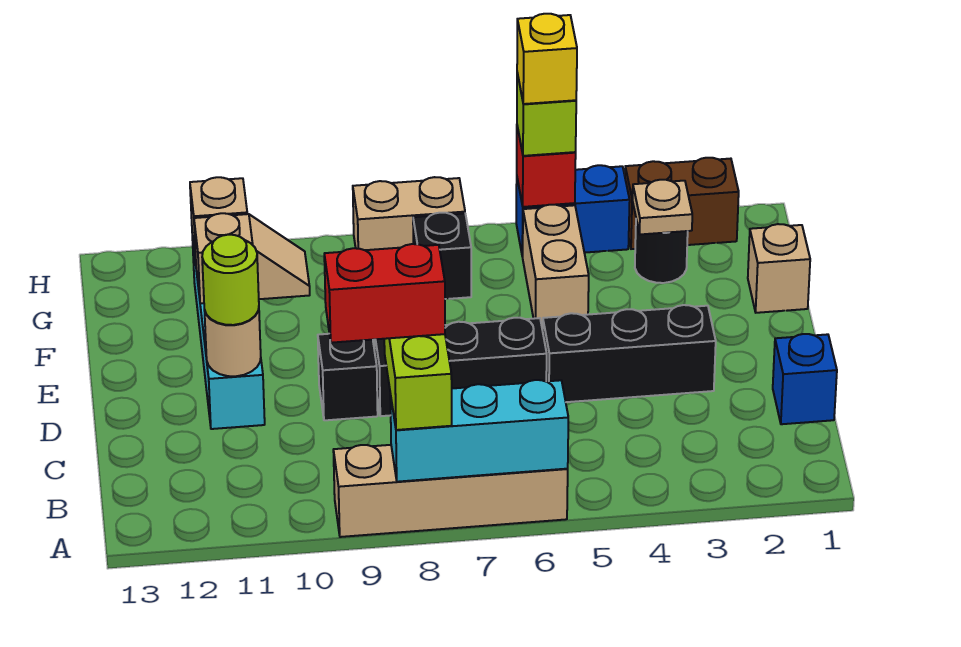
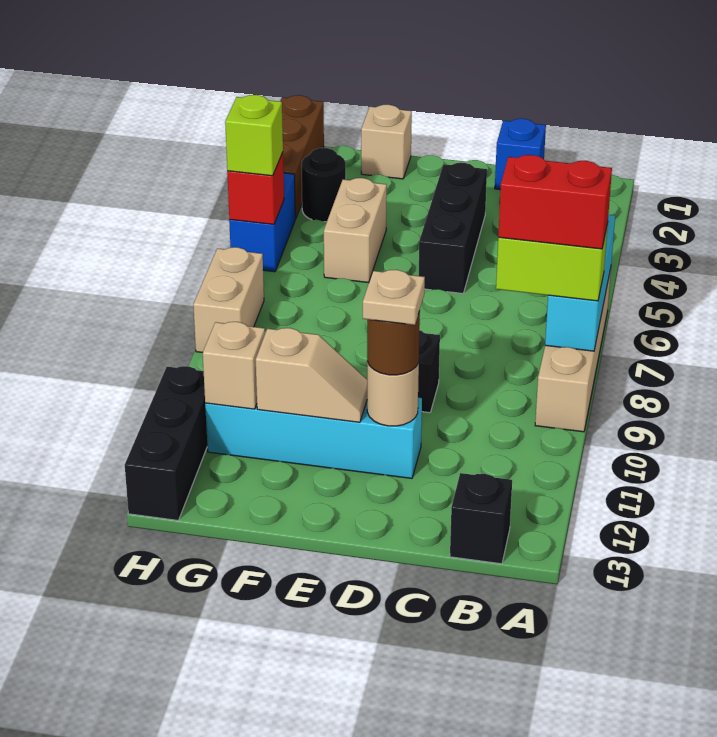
red brick B8:B9 level 4 -> red brick A8:B8 level 4
black brick D6:D8 level 1 -> black brick H11:H13 level 1
lime round brick D11 level 3 -> brown round brick D11 level 3
tan brick F5:G5 level 1 -> tan brick F4:F5 level 1
tan slope F10:F11 level 2 top 11 -> tan slope E11:F11 level 2 top F
tan plate G3 level 2 -> tan plate D11 level 4
black brick G7 level 1 -> black brick B13 level 1
brown brick H2:H3 level 1 -> brown brick H1:H3 level 1
yellow brick H5 level 4 -> none

